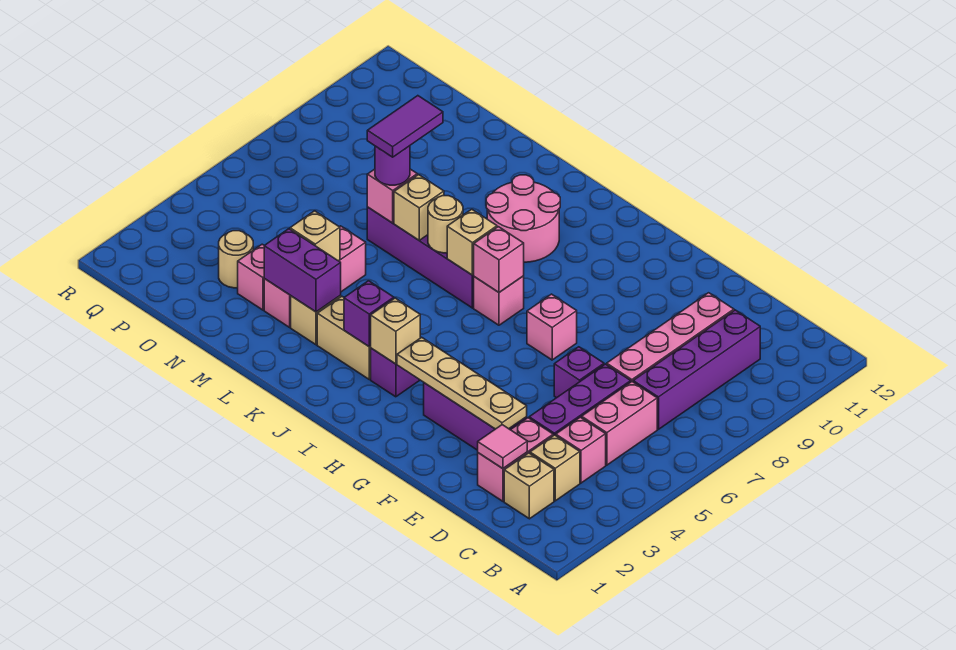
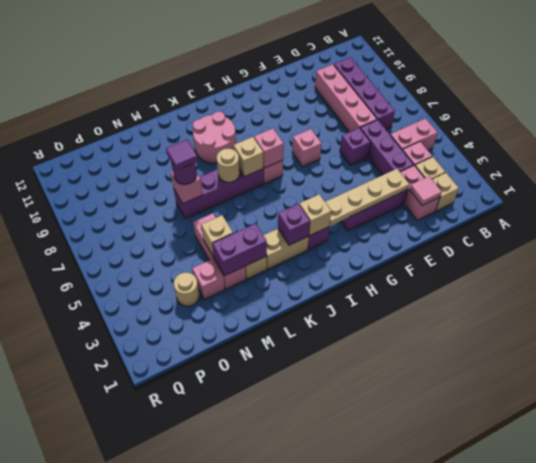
pink brick C5:C6 level 1 -> pink brick B5:C5 level 1
tan brick L7 level 2 -> none
purple tile M7:M8 level 4 -> purple tile M7 level 4

